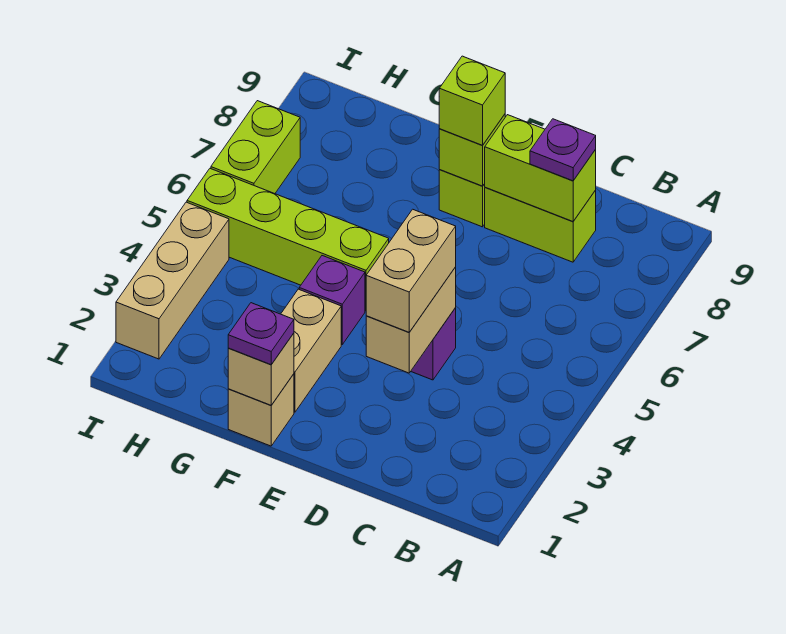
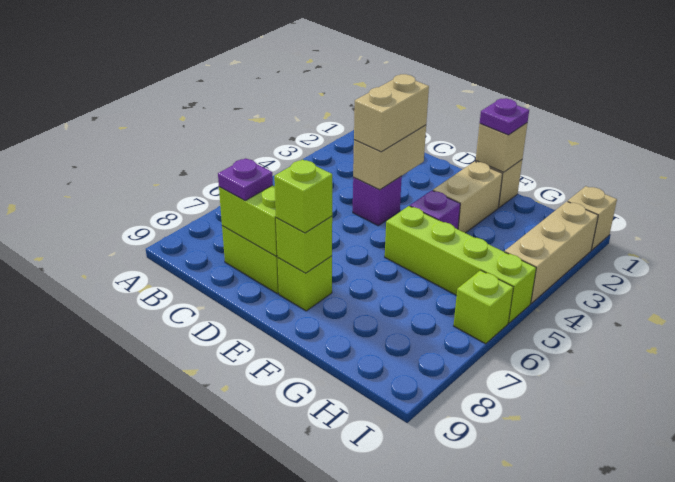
none -> tan brick I1 level 1
lime brick I6:I7 level 1 -> lime brick I6 level 1

